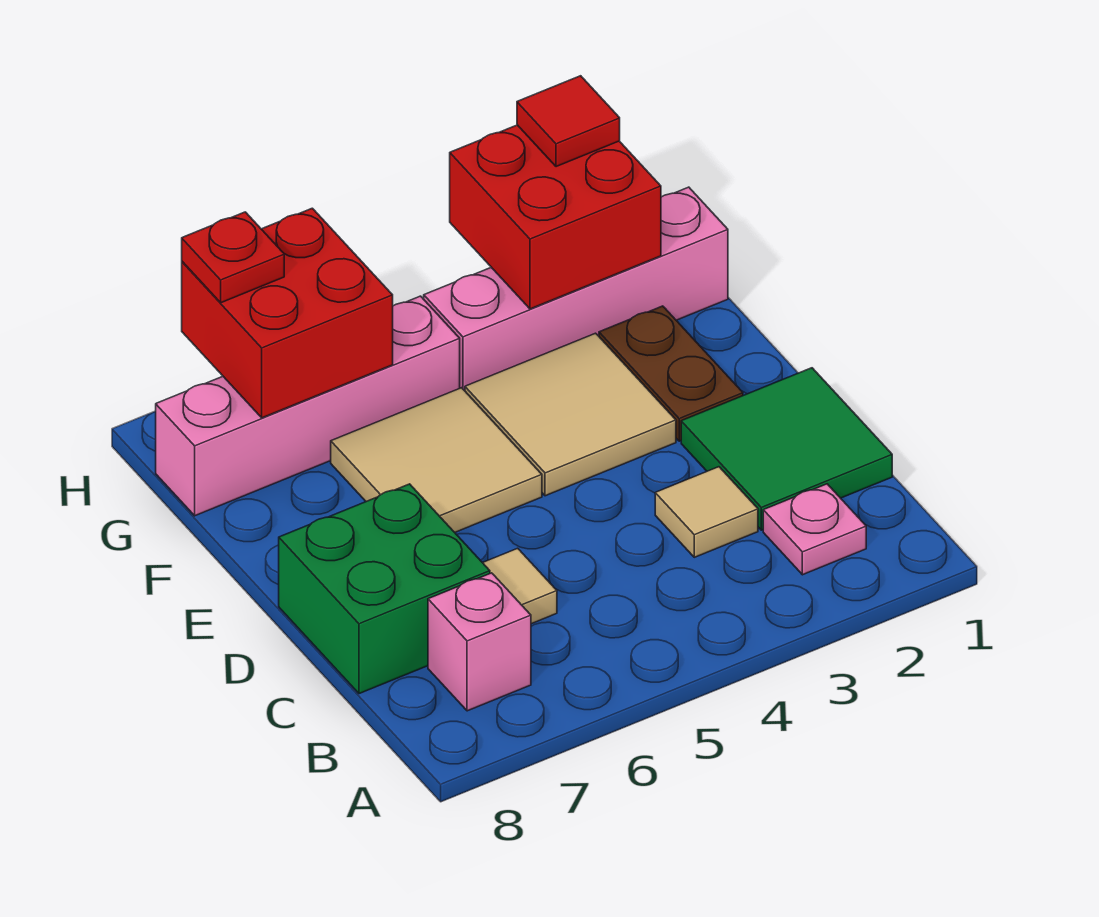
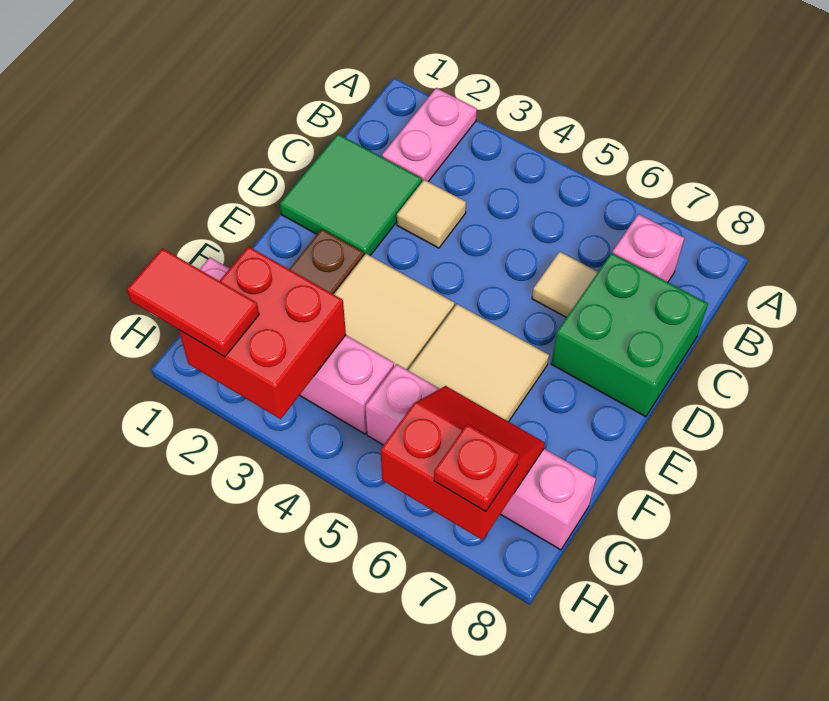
pink plate B2 level 1 -> pink plate A2:B2 level 1
red brick G6:H7 level 2 -> red slope G6:H7 level 2 top H
red tile H2 level 3 -> red tile H1:H2 level 3

